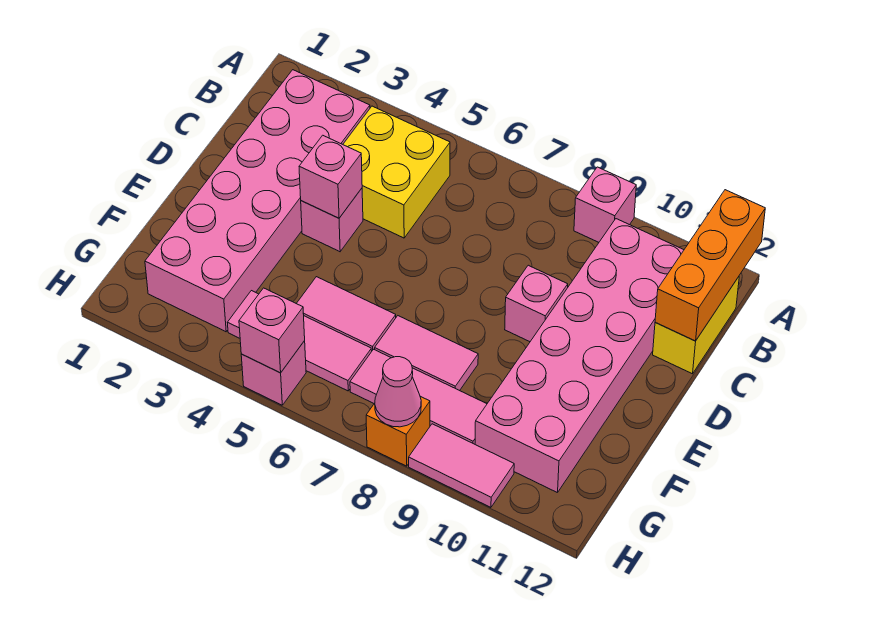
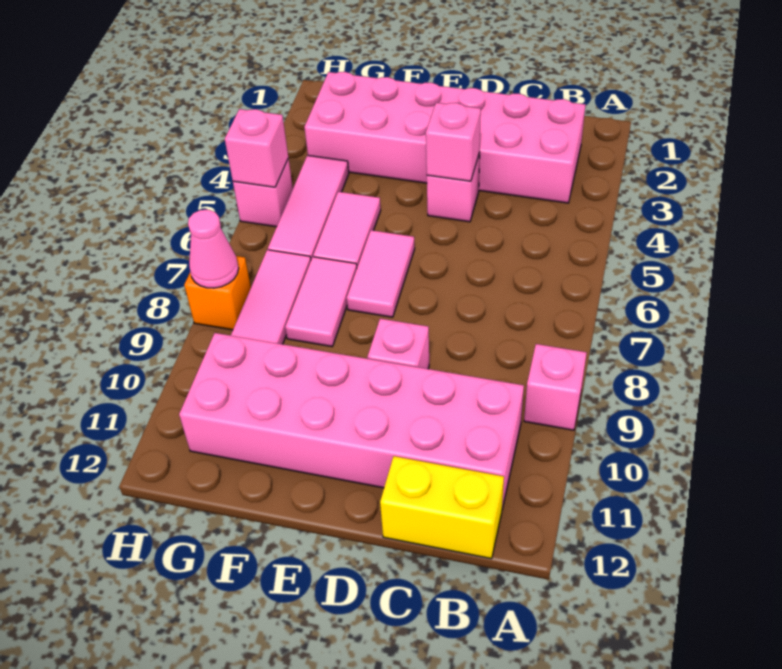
orange brick A12:C12 level 2 -> none
yellow brick B4:C5 level 1 -> none
pink tile H9:H10 level 1 -> pink tile E6:E7 level 1

